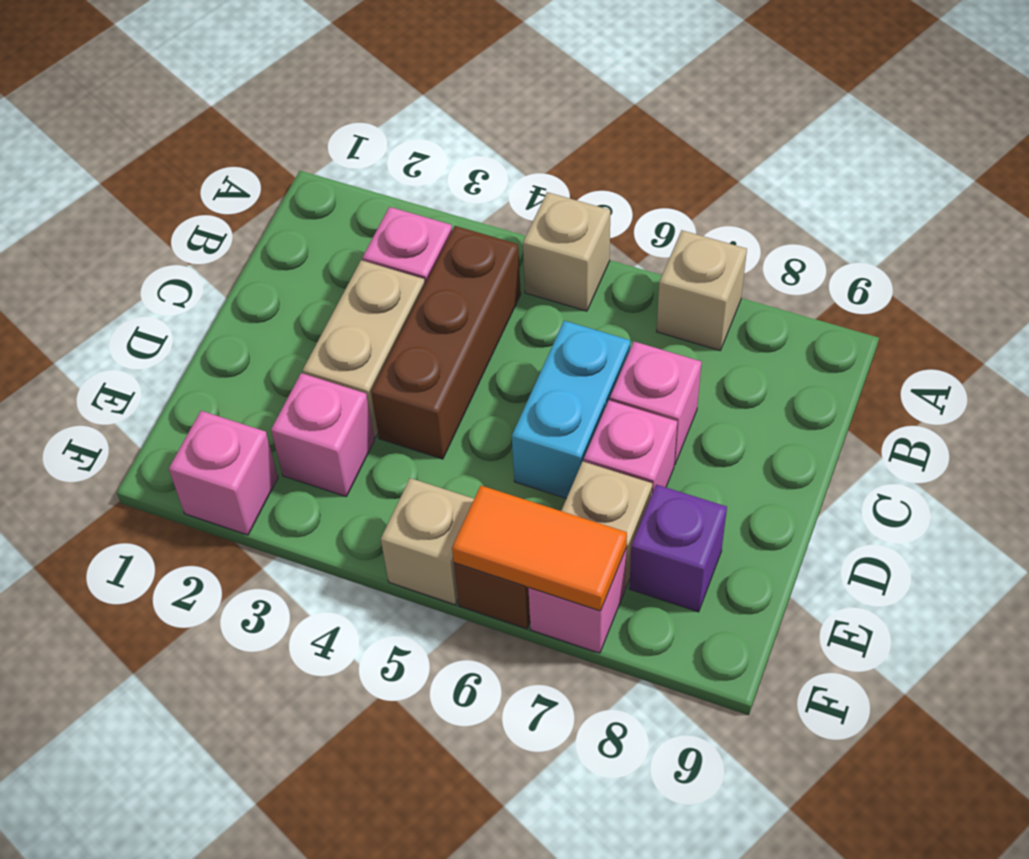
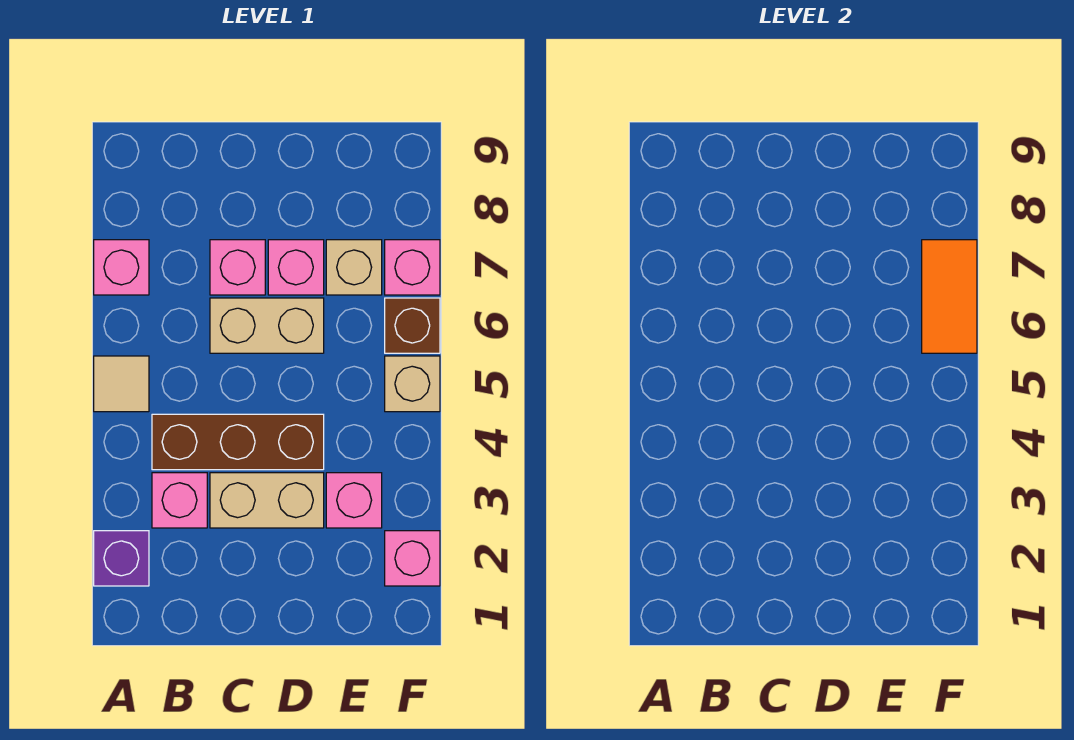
tan brick A5 level 1 -> tan tile A5 level 1
tan brick A7 level 1 -> pink brick A7 level 1
cyan brick C6:D6 level 1 -> tan brick C6:D6 level 1
purple brick E8 level 1 -> purple brick A2 level 1

